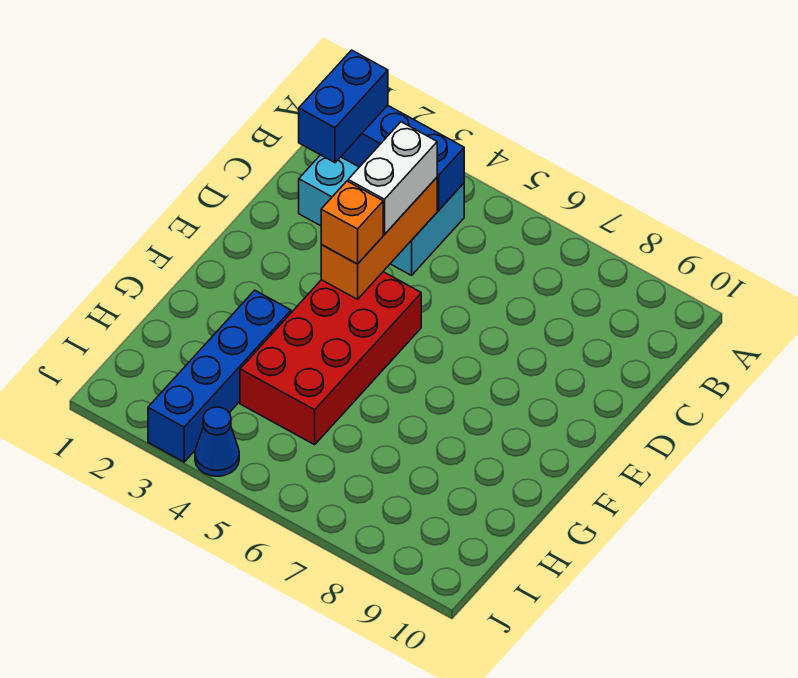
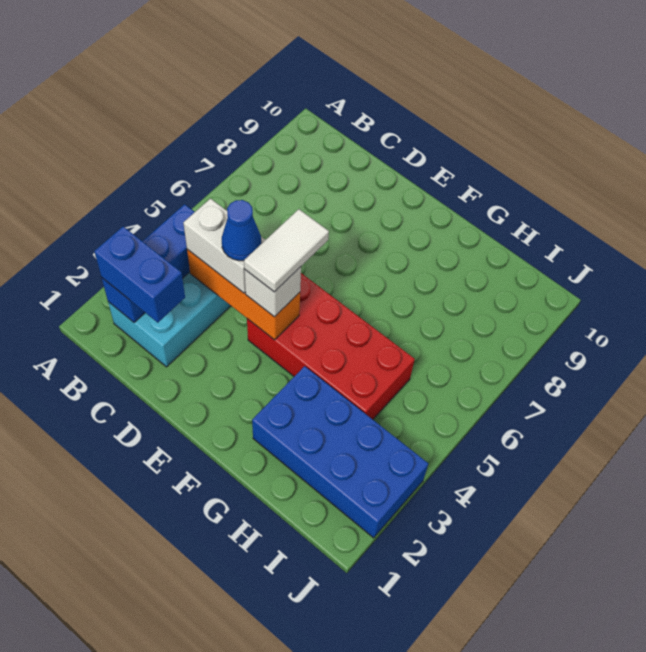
orange brick E4 level 3 -> white brick E4 level 3
none -> white tile E4:E5 level 4
blue brick G3:J3 level 1 -> blue brick G2:J3 level 1
blue cone J4 level 1 -> blue cone D4 level 4

